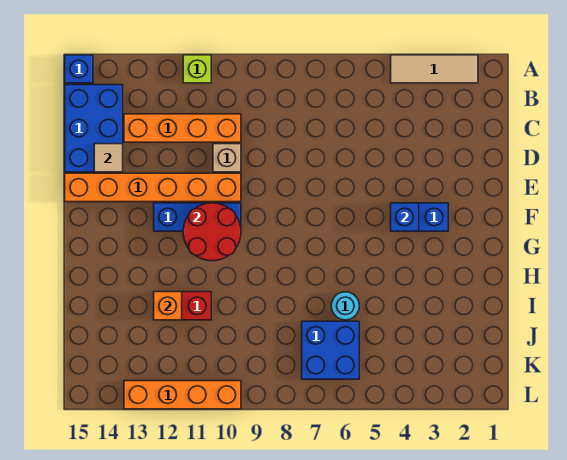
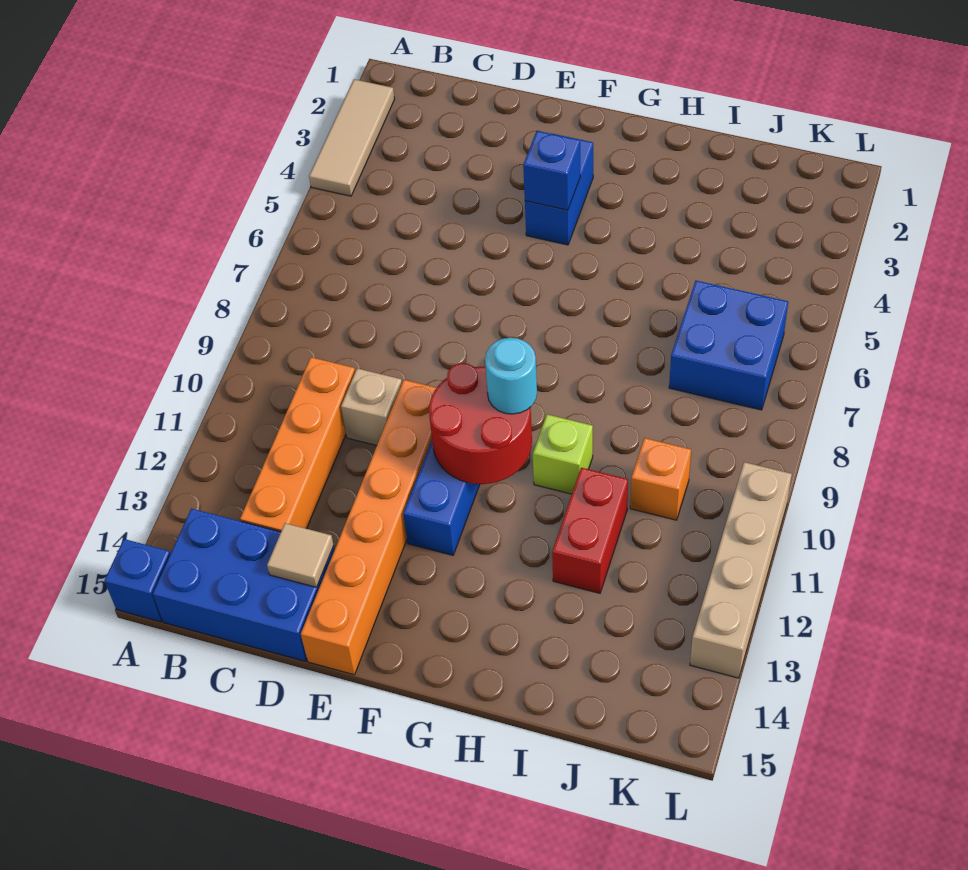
lime brick A11 level 1 -> lime brick H10 level 1
cyan round brick I6 level 1 -> cyan round brick G10 level 3
orange brick I12 level 2 -> orange brick J10 level 1
orange brick L10:L13 level 1 -> tan brick L10:L13 level 1

